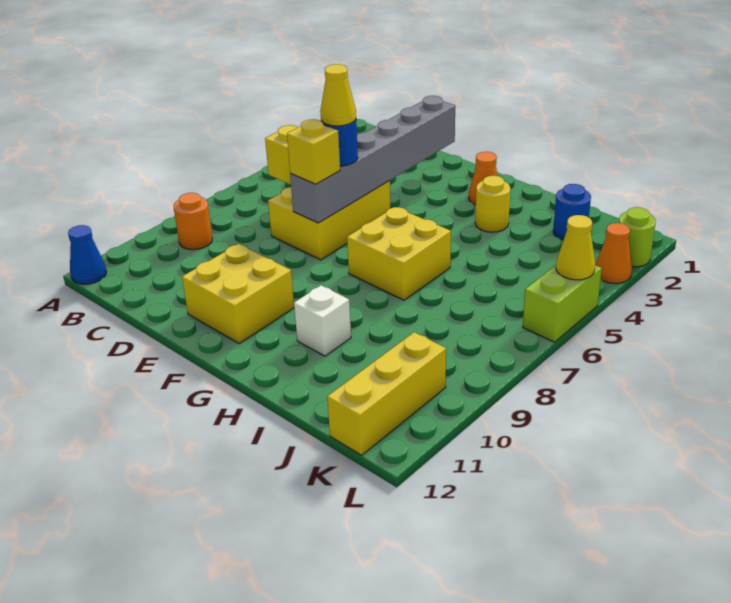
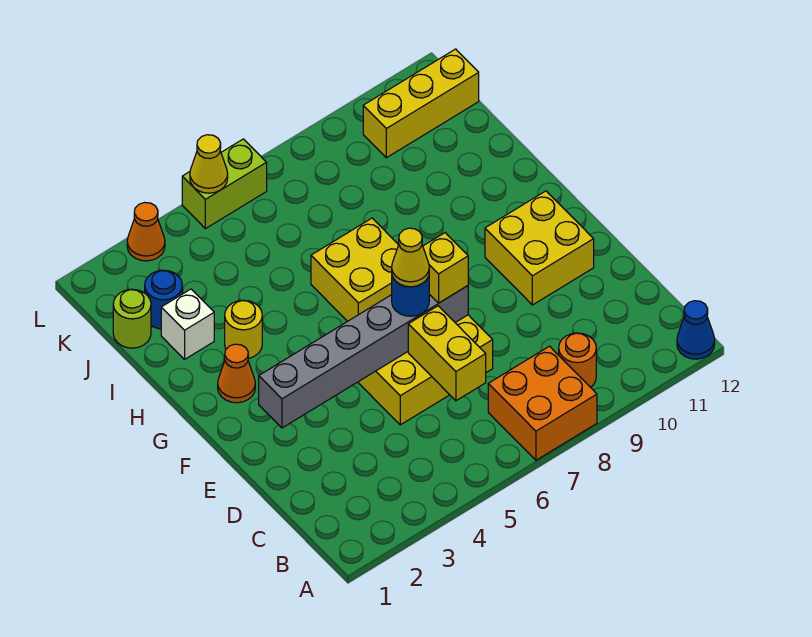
none -> orange brick A7:B8 level 1
white brick H10 level 1 -> white brick I2 level 1
lime round brick L2 level 1 -> lime round brick J1 level 1

